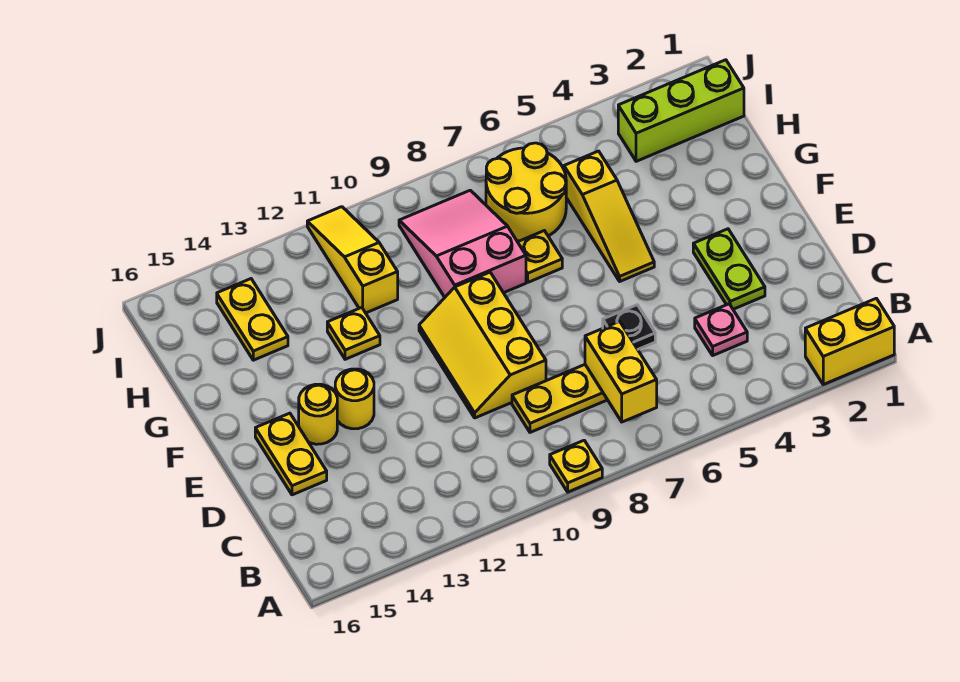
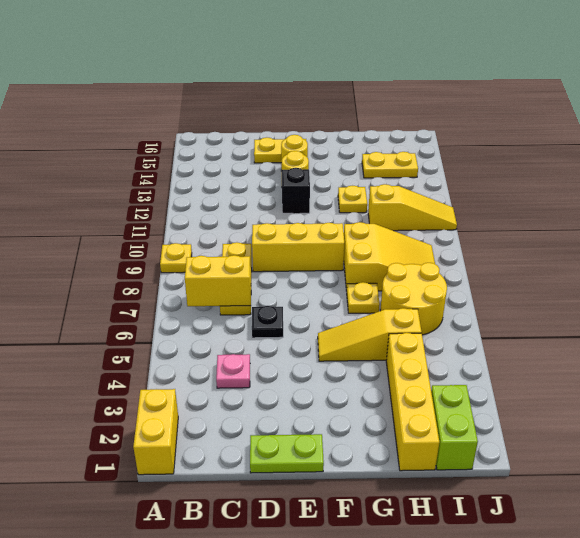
lime plate D3:E3 level 1 -> lime plate D1:E1 level 1
none -> black brick E12 level 1
pink slope G8:I9 level 1 top G -> yellow slope G8:I9 level 1 top G
none -> yellow brick H1:H4 level 1
lime brick I1:I3 level 1 -> lime brick I1:I2 level 1

